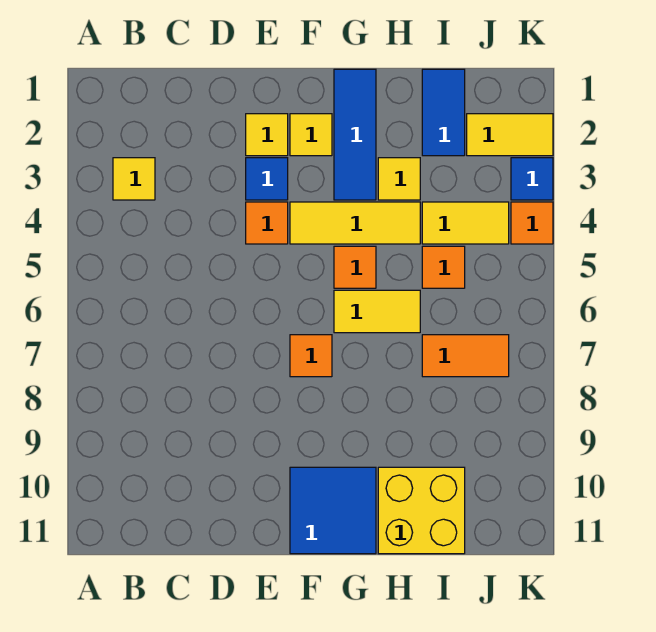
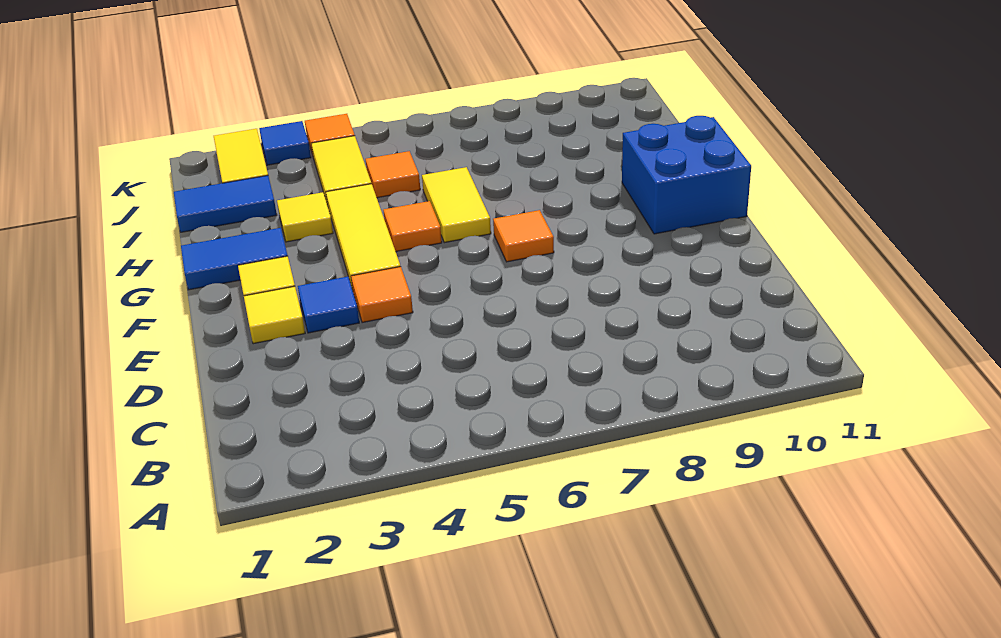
yellow tile B3 level 1 -> none
blue tile F10:G11 level 1 -> blue brick F10:G11 level 1
blue tile G1:G3 level 1 -> blue tile G1:G2 level 1
yellow brick H10:I11 level 1 -> none
orange tile I7:J7 level 1 -> none

